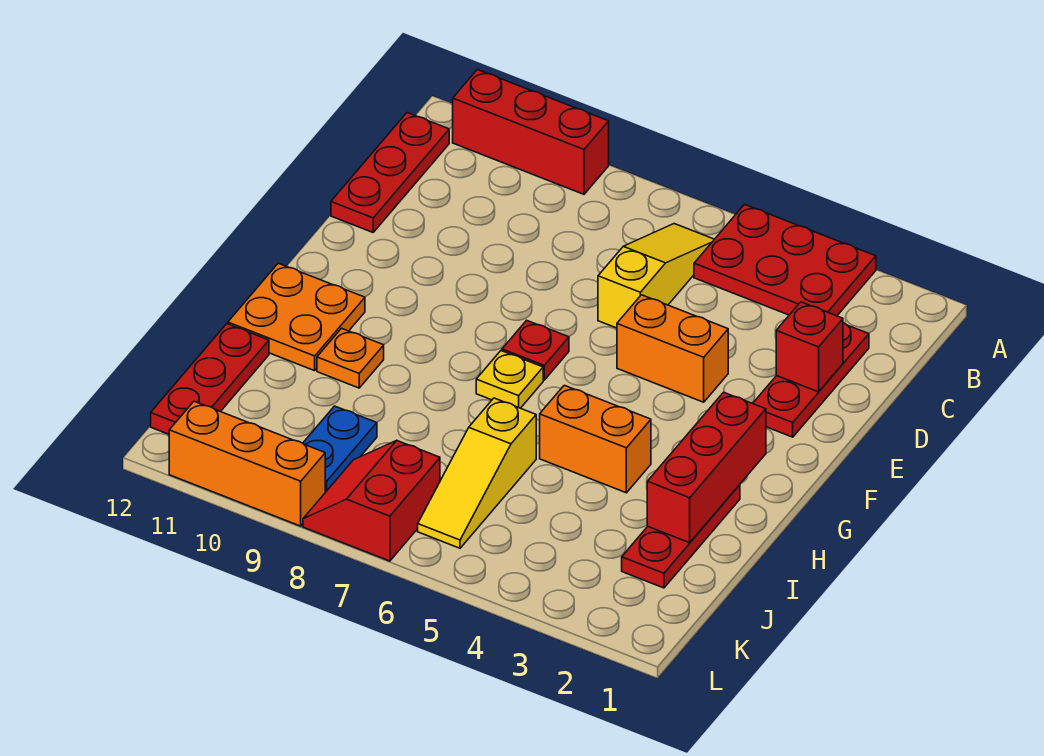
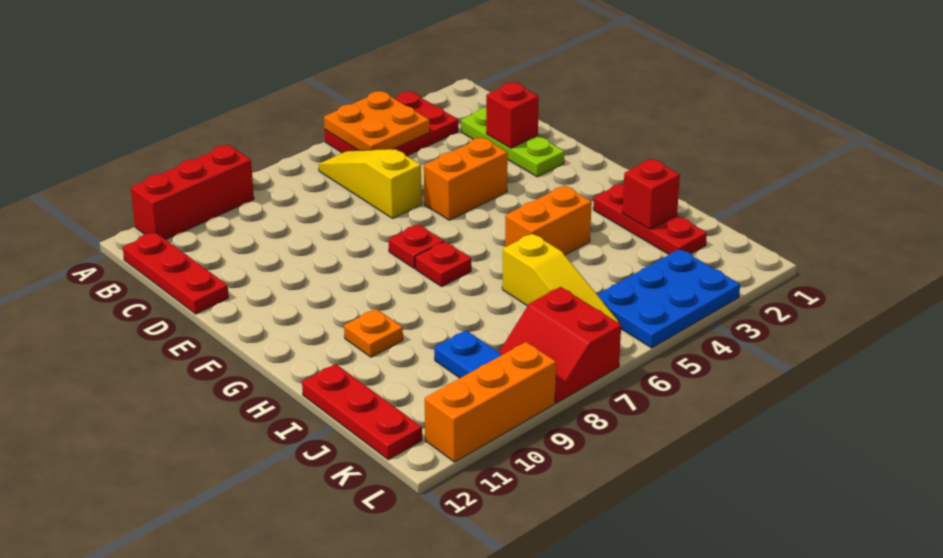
red plate C2:E2 level 1 -> lime plate C2:E2 level 1
red brick G2:I2 level 2 -> red brick I2 level 2
yellow plate G7 level 1 -> red plate G7 level 1
orange plate G11:H12 level 1 -> orange plate A4:B5 level 2
none -> blue plate K3:L5 level 1

